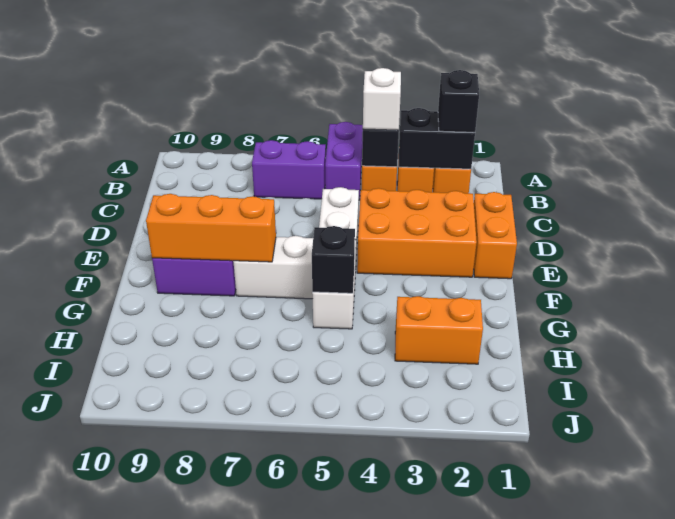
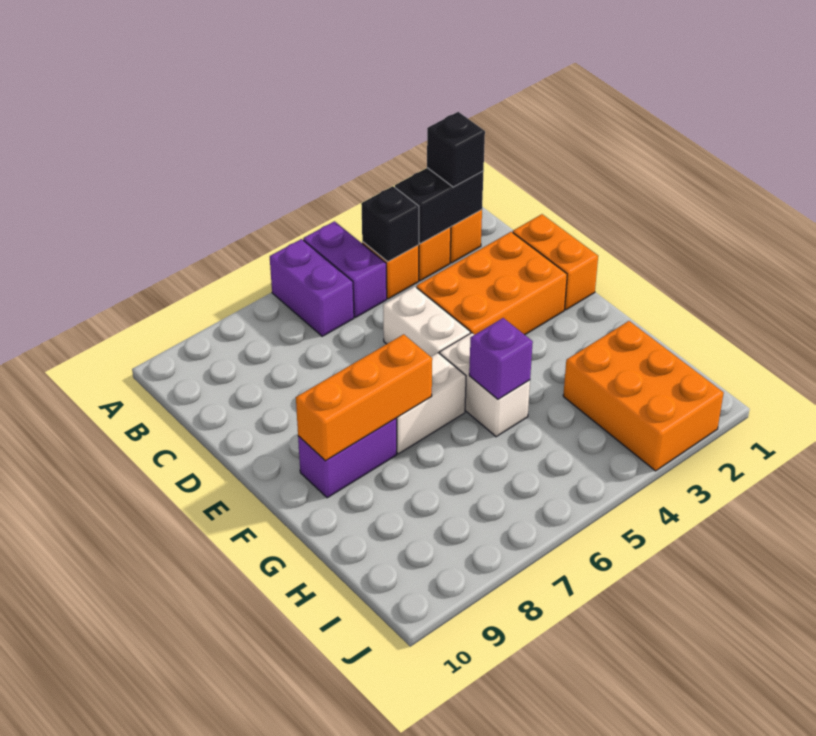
white brick B4 level 3 -> none
purple brick B6:B7 level 1 -> purple brick A6:B6 level 1
black brick G5 level 2 -> purple brick G5 level 2
orange brick H2:H3 level 1 -> orange brick H2:J3 level 1

